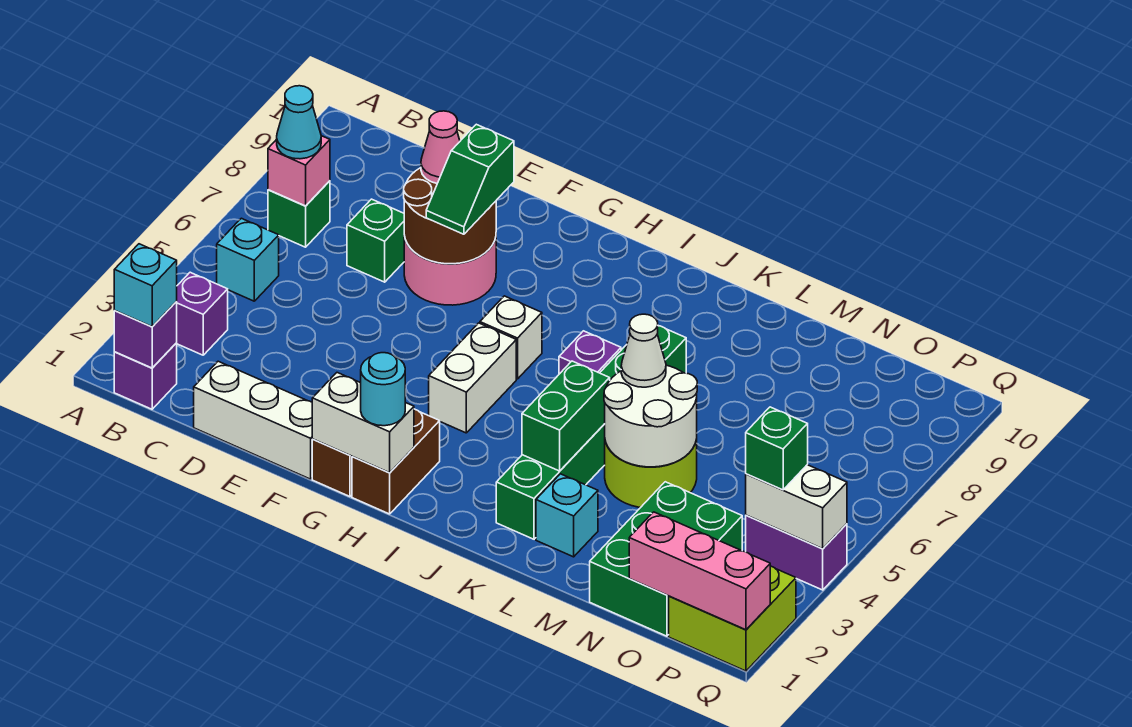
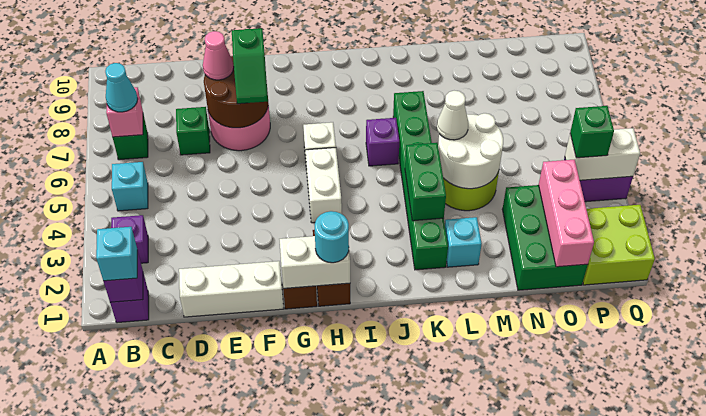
pink brick O1:Q1 level 2 -> pink brick O1:O3 level 2

